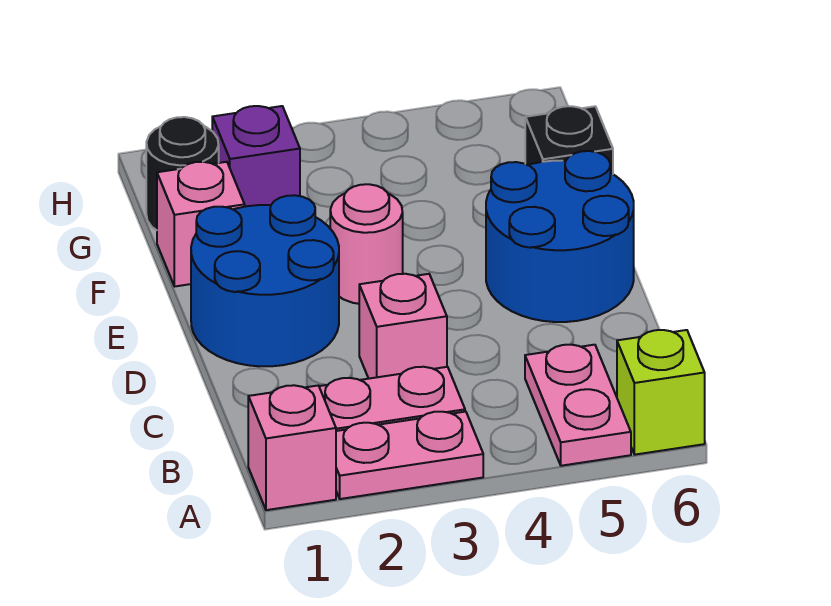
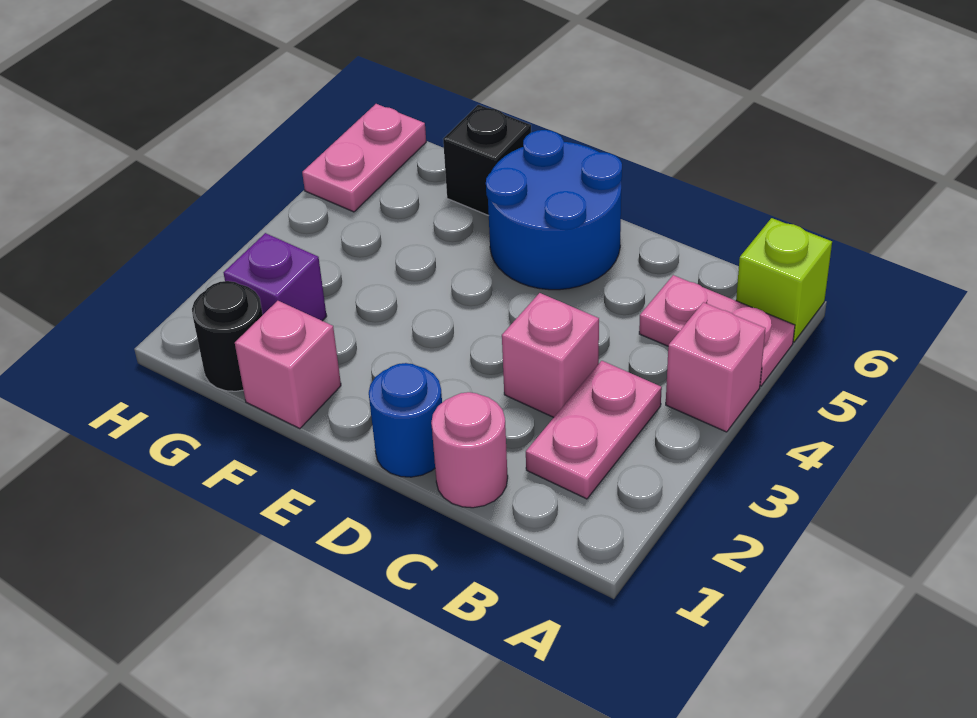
pink brick A1 level 1 -> pink brick A4 level 1
pink plate A2:A3 level 1 -> pink plate H5:H6 level 1
blue round brick D1:E2 level 1 -> blue round brick D1 level 1
pink round brick E3 level 1 -> pink round brick C1 level 1

